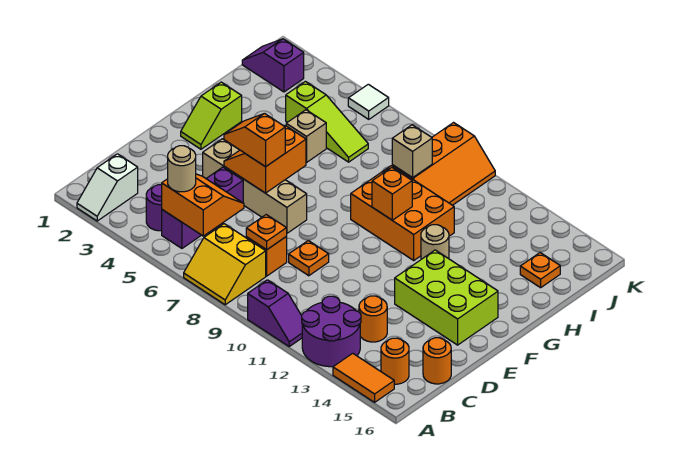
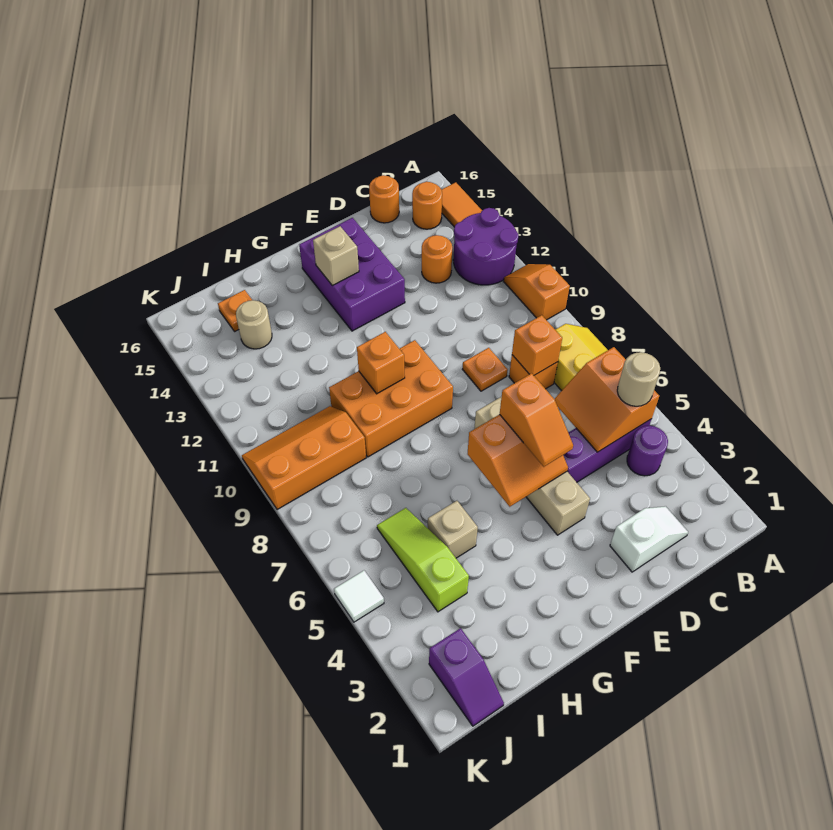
white slope A2:B2 level 1 top B -> white slope C2:D2 level 1 top D
purple slope A10:A11 level 1 top 10 -> orange slope A10:A11 level 1 top 10
orange plate C8 level 2 -> orange brick C8 level 2
lime brick E13:F15 level 1 -> purple brick E13:F15 level 1
lime slope F2:G2 level 1 top G -> none
orange brick G9:H11 level 1 -> orange brick F9:H10 level 1
tan round brick G12 level 1 -> tan round brick I14 level 1
tan brick I9 level 2 -> tan brick F14 level 2

